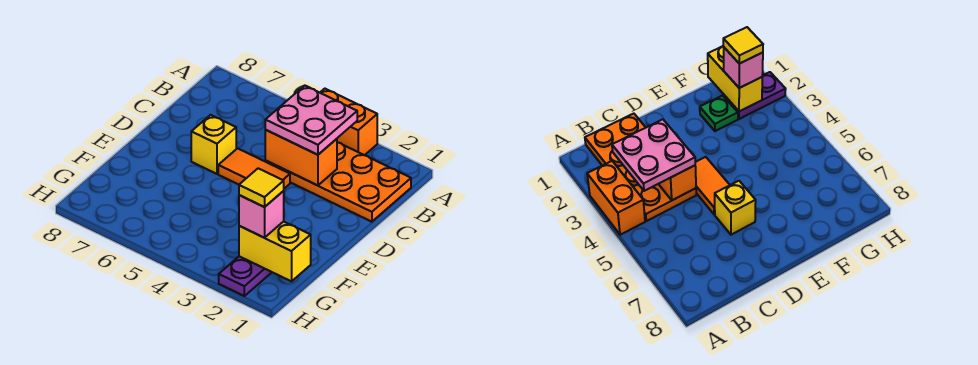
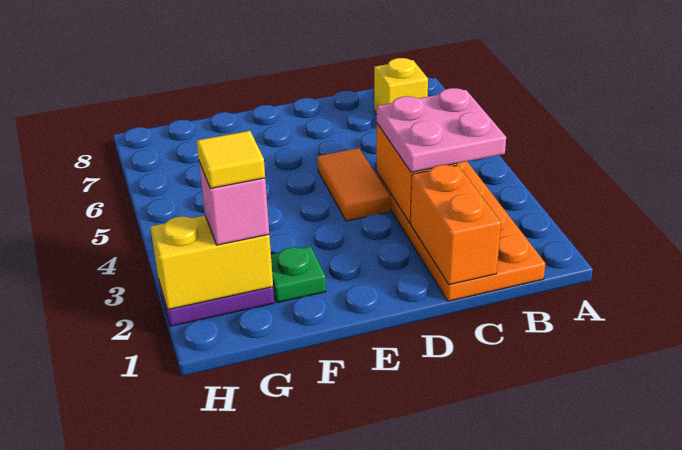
orange brick A3:A4 level 1 -> orange brick C1:C2 level 2
yellow brick D6 level 1 -> yellow brick B7 level 1
yellow brick G1:G2 level 2 -> yellow brick G2:H2 level 2

